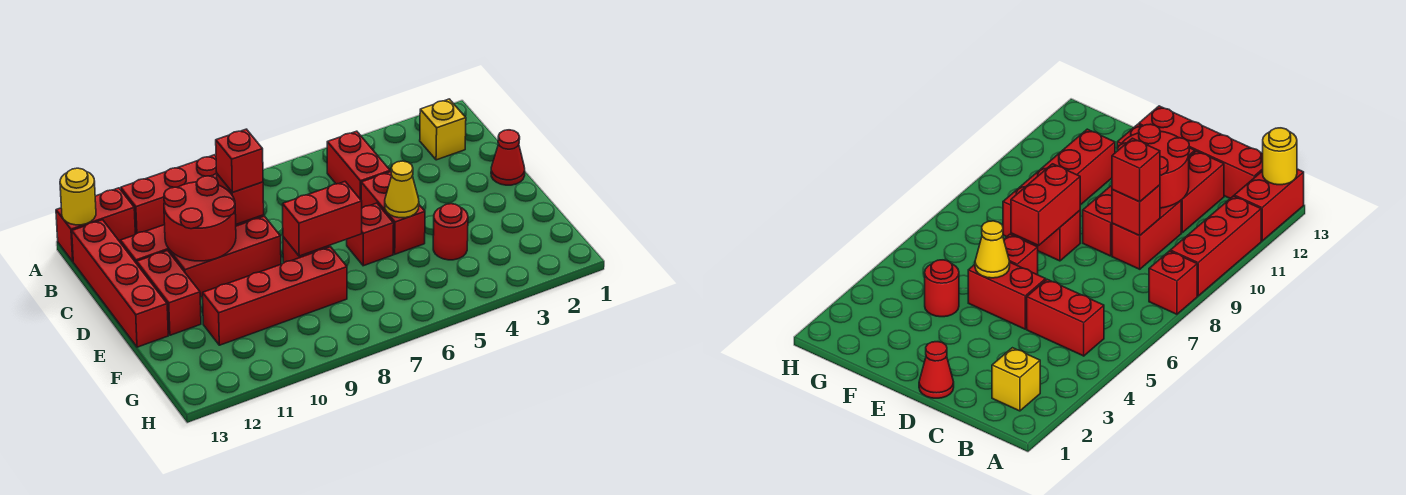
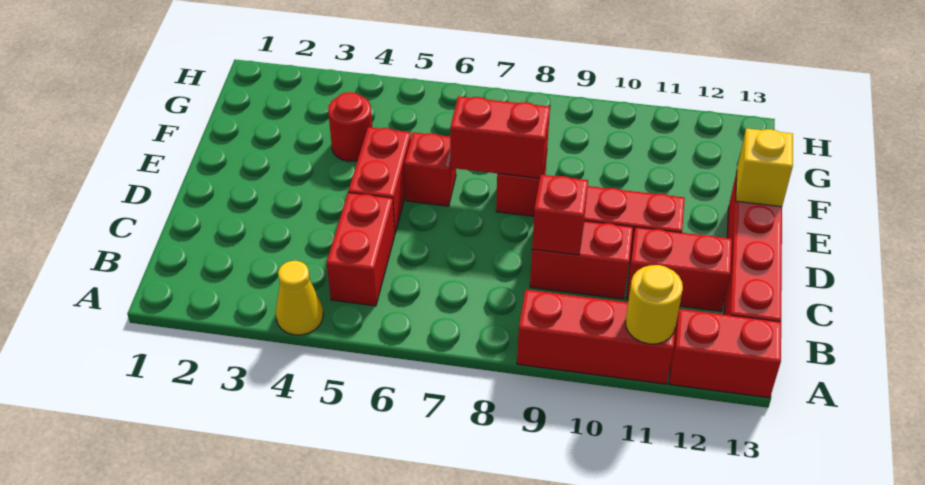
red brick A8 level 1 -> none
yellow round brick A13 level 2 -> yellow round brick A11 level 2
yellow brick B2 level 1 -> yellow brick E13 level 2
red brick C9 level 3 -> none
red round brick C10:D11 level 2 -> none
red cone D1 level 1 -> none
red brick D12:E12 level 1 -> none
yellow cone E5 level 2 -> yellow cone A4 level 1
red brick F8:F11 level 1 -> none

